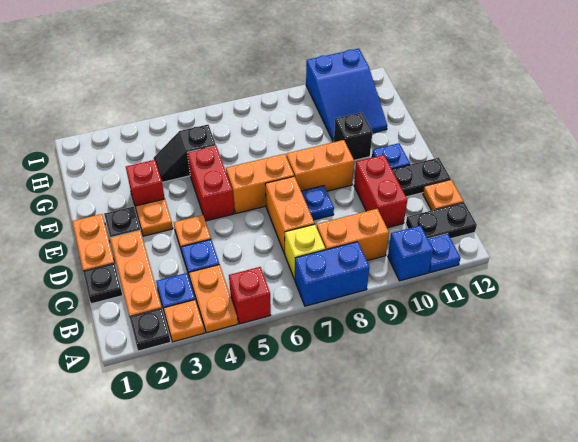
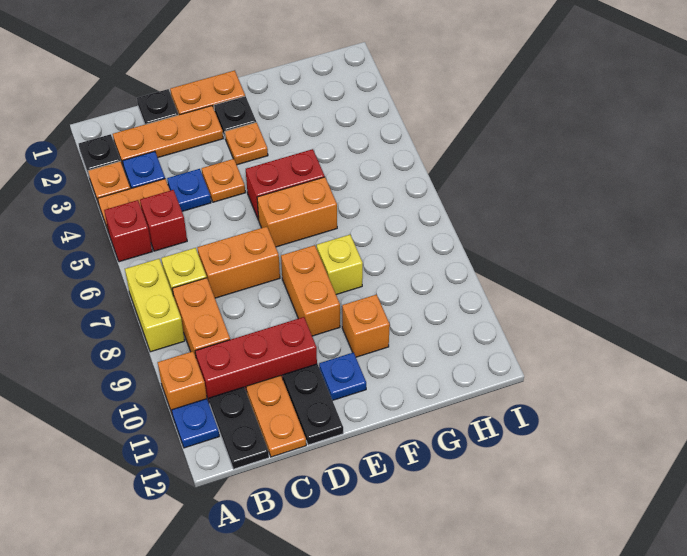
blue brick A7:A8 level 1 -> yellow brick A7:A8 level 1
blue brick A10 level 1 -> orange brick A10 level 1
red brick C10:D10 level 1 -> red brick B10:D10 level 1
orange plate C12 level 1 -> orange plate C11:C12 level 1
blue plate D8 level 1 -> none
orange brick E6:E7 level 1 -> orange brick E6:F6 level 1
red brick F3 level 1 -> red brick B5 level 1
none -> yellow brick F8 level 1
black brick F10 level 1 -> orange brick F10 level 1
black slope G4:G5 level 1 top 5 -> none
blue slope G10:I11 level 1 top I -> none

